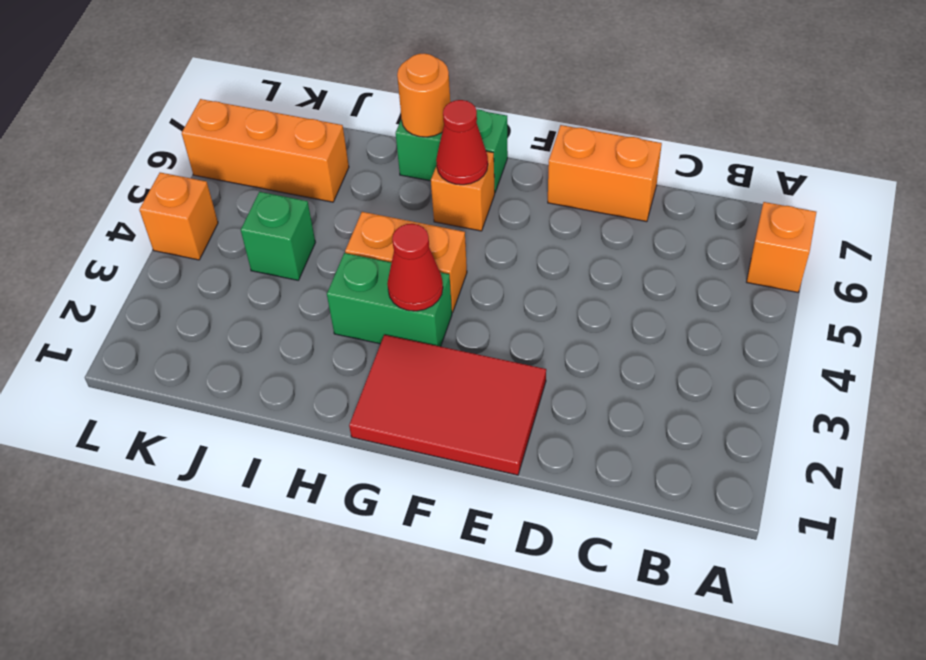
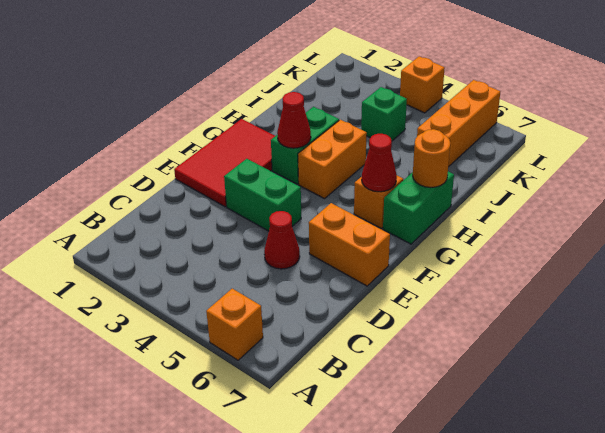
none -> red cone D5 level 1
orange brick D7:E7 level 1 -> orange brick E6:E7 level 1
none -> green brick E3:E4 level 1

